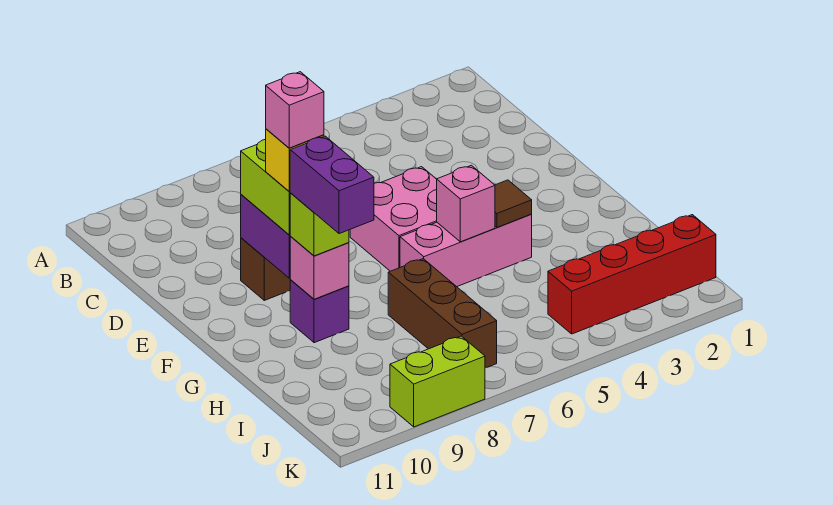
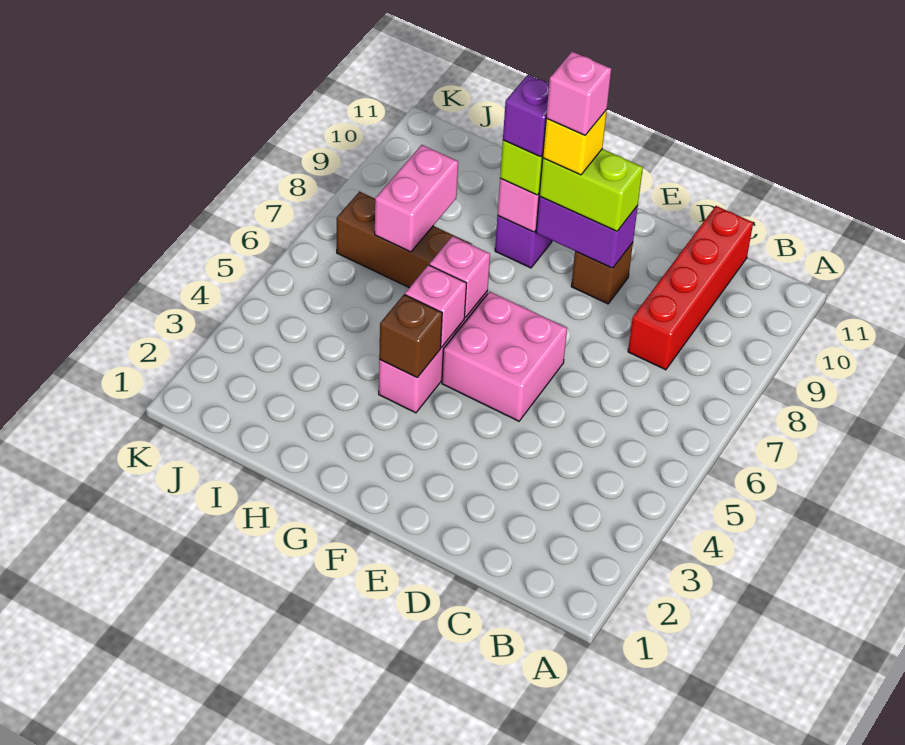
brown tile G4 level 2 -> brown brick G4 level 2
none -> pink brick G6 level 2
purple brick G9:H9 level 4 -> purple brick G9 level 4
none -> pink brick I7:I8 level 2
red brick J1:J4 level 1 -> red brick C8:C11 level 1
lime brick K8:K9 level 1 -> none

